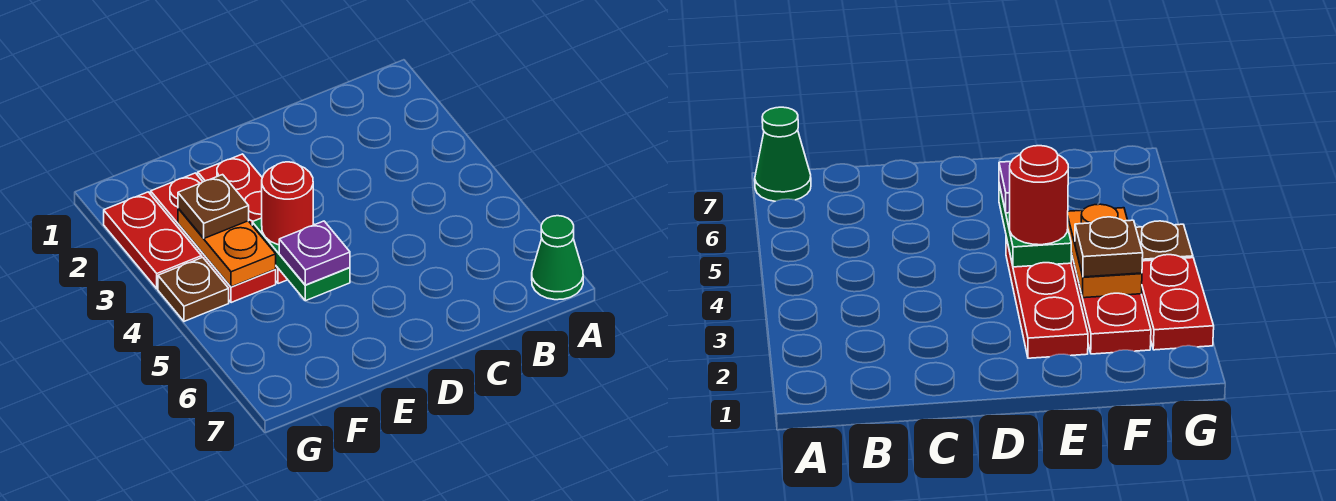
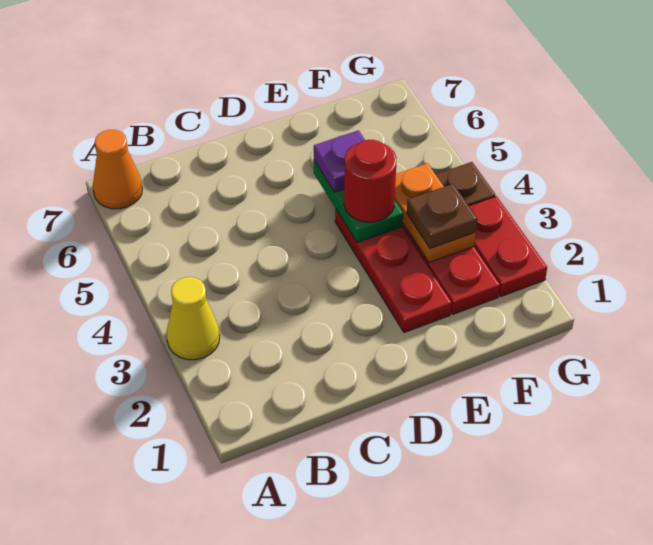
none -> yellow cone A3 level 1
green cone A7 level 1 -> orange cone A7 level 1

